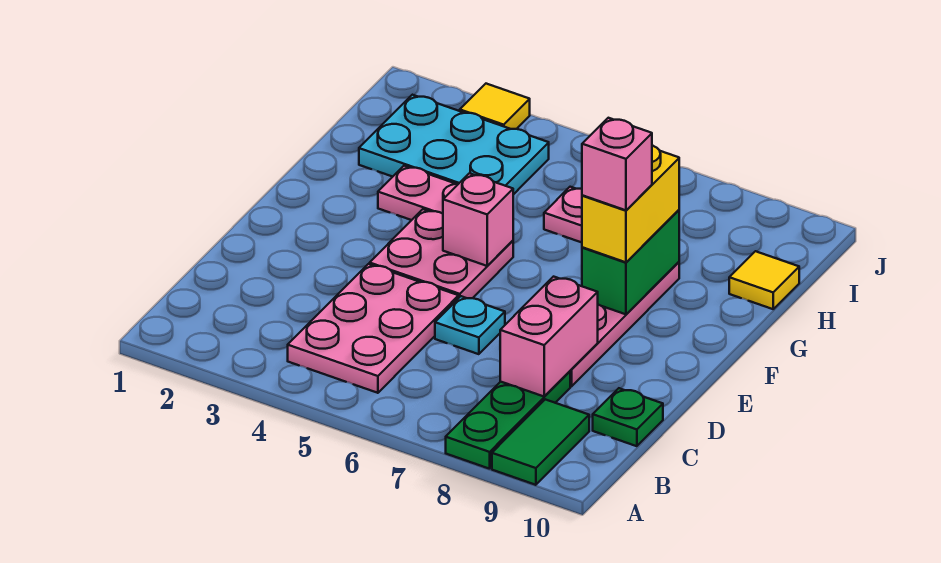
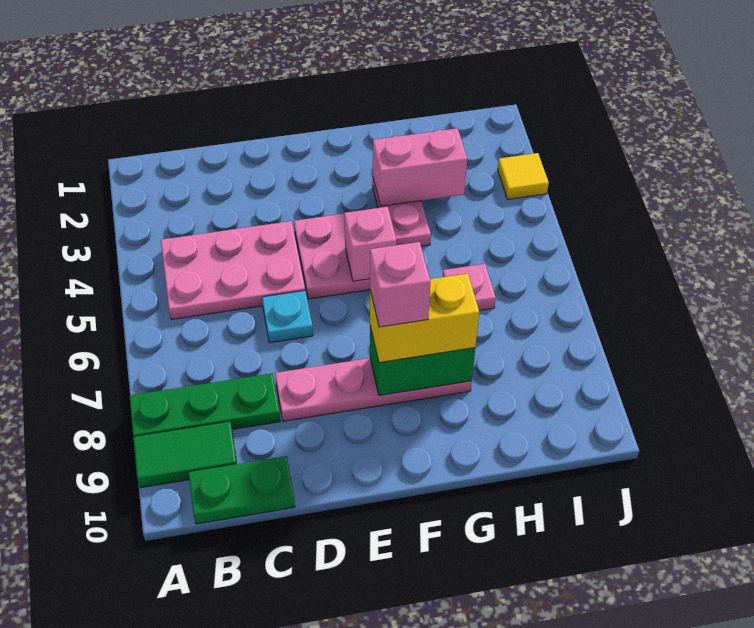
pink brick C8:D8 level 2 -> pink brick G3:H3 level 2
green plate C10 level 1 -> green plate B10:C10 level 1
cyan plate H2:I4 level 1 -> none
yellow tile H10 level 1 -> none

